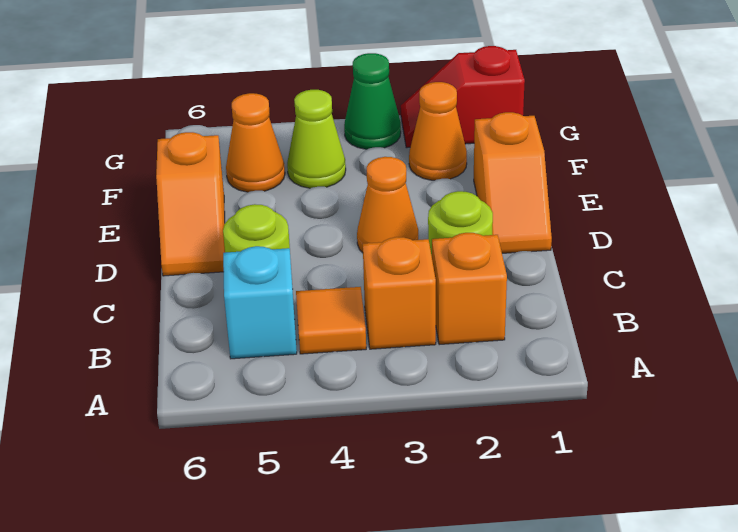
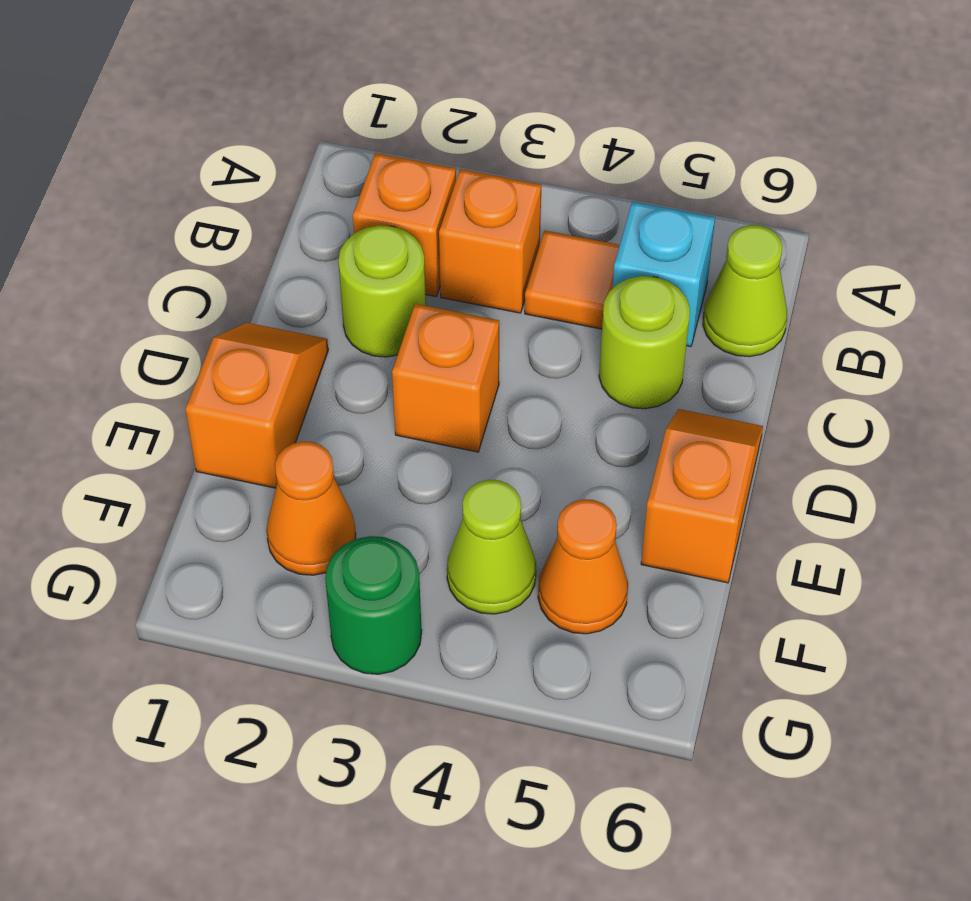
none -> lime cone B6 level 1
orange cone D3 level 1 -> orange brick D3 level 1
red slope G1:G2 level 1 top 1 -> none
green cone G3 level 1 -> green round brick G3 level 1

